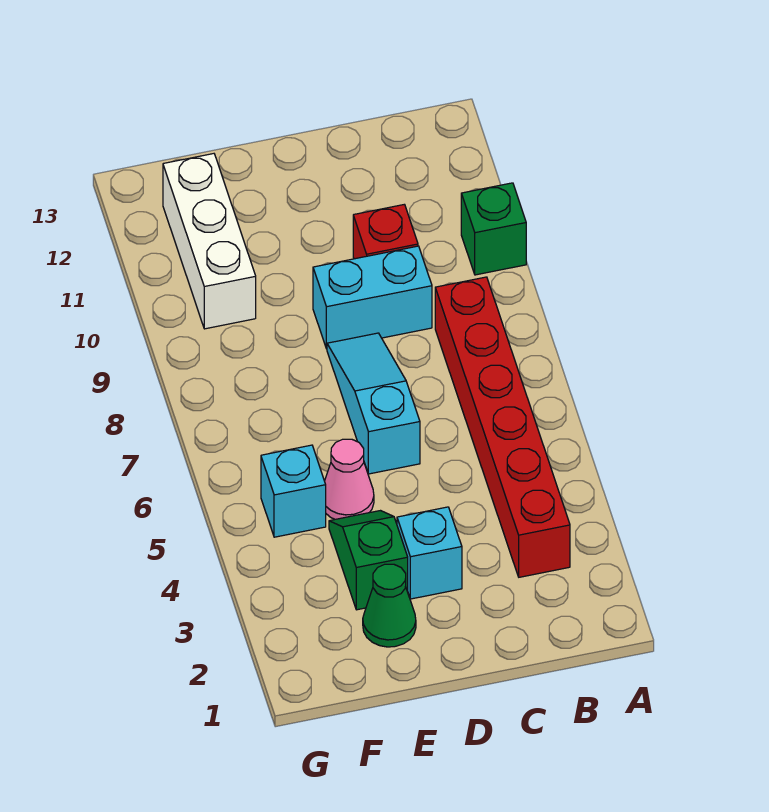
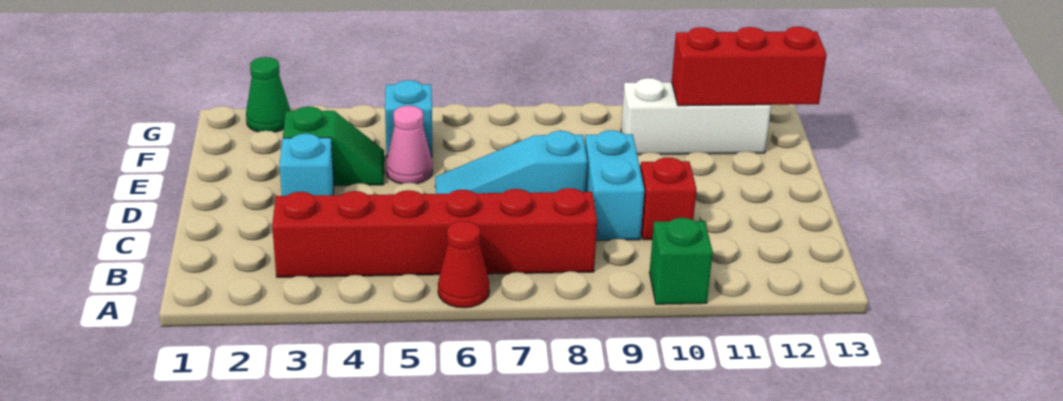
none -> red cone A6 level 1
cyan slope D6:D8 level 1 top 6 -> cyan slope D6:D8 level 1 top 8
green cone E2 level 1 -> green cone G2 level 1
none -> red brick F11:F13 level 2

